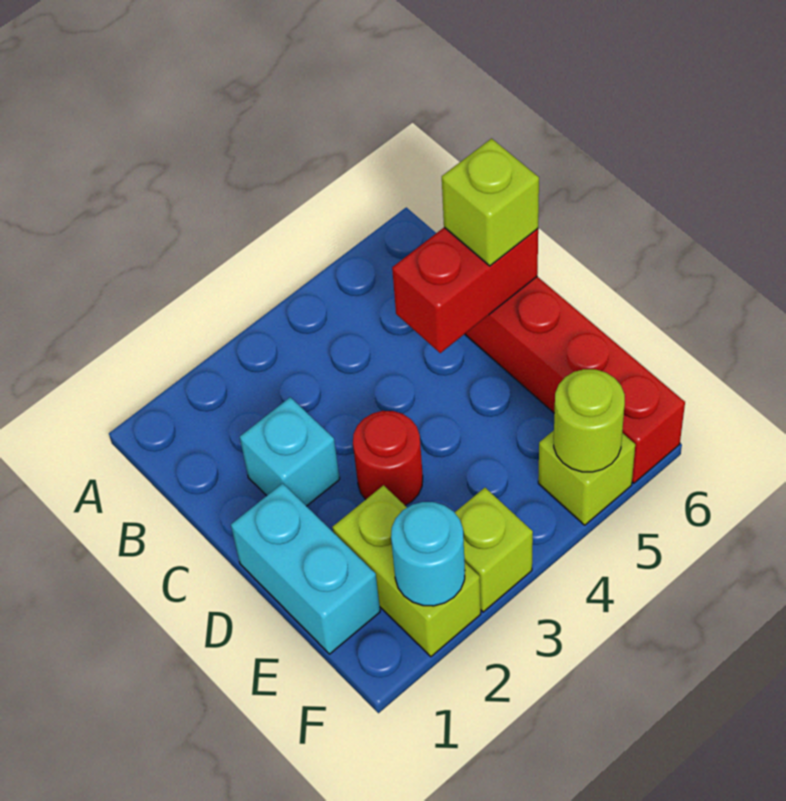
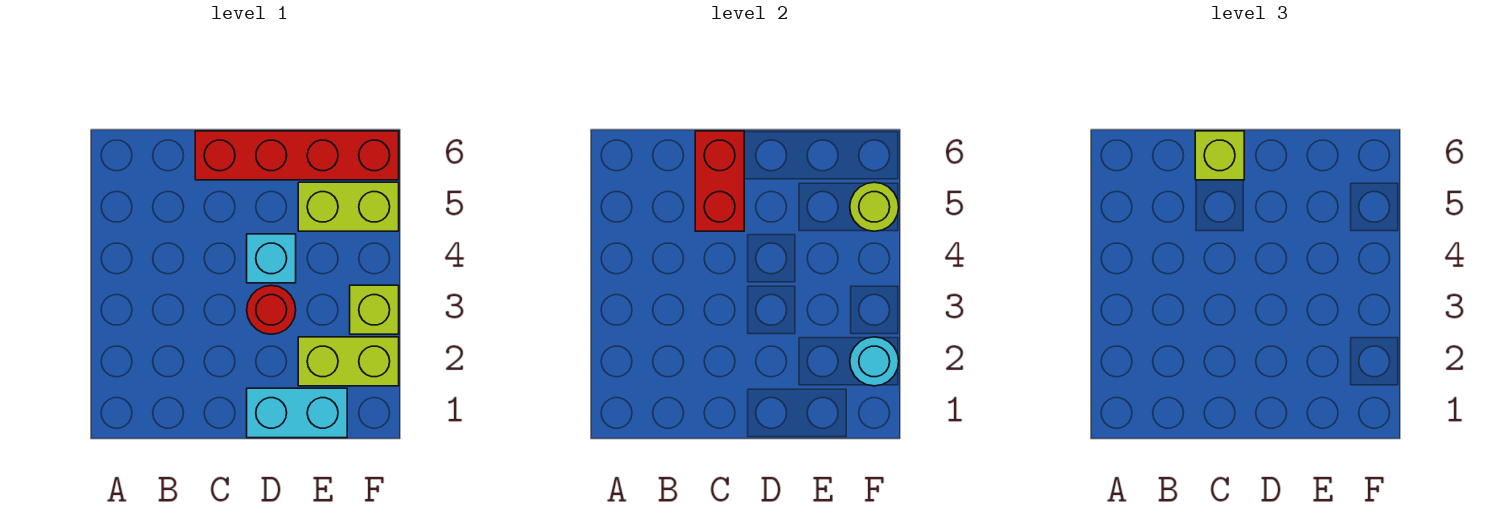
cyan brick C2 level 1 -> cyan brick D4 level 1
lime brick F5 level 1 -> lime brick E5:F5 level 1

